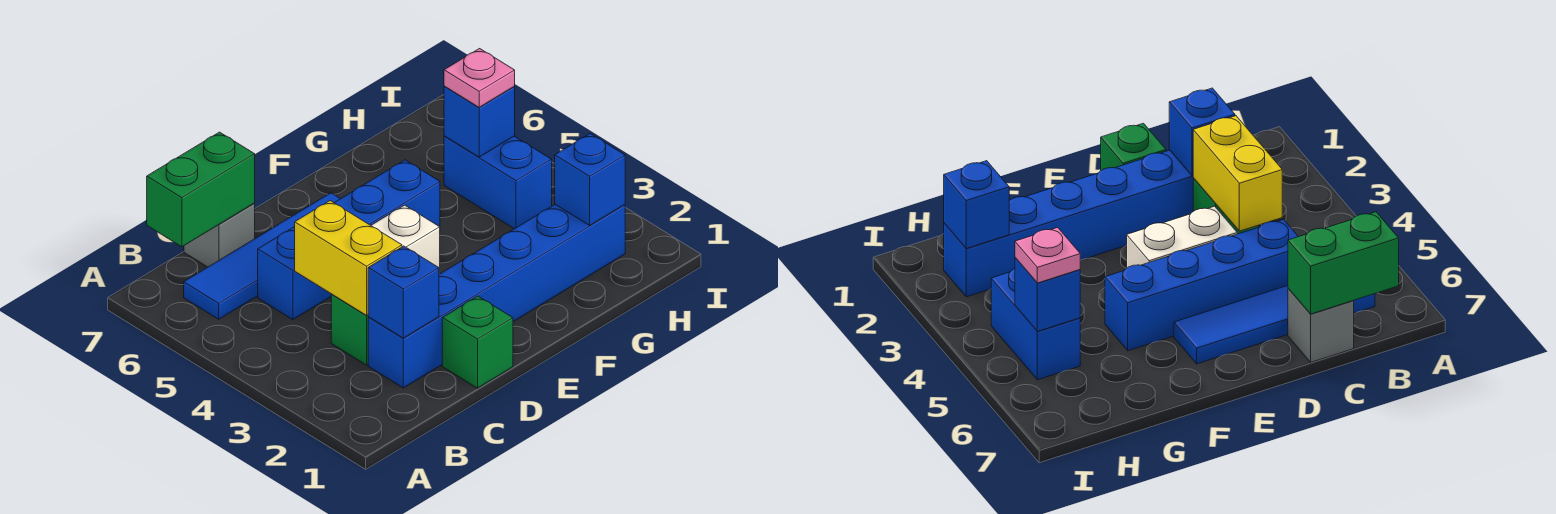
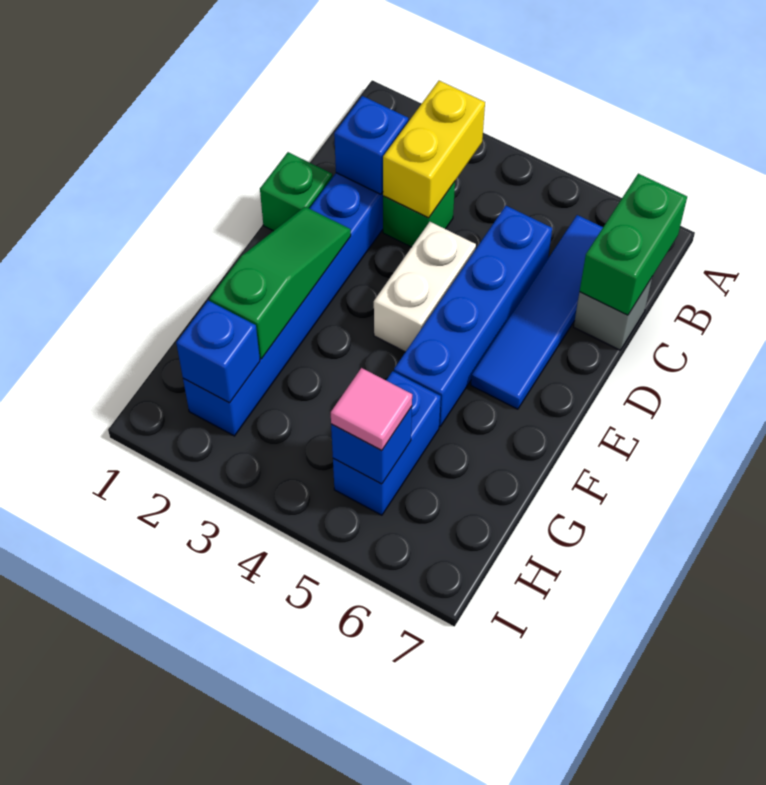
yellow brick C3:C4 level 2 -> yellow brick B3:C3 level 2
none -> green slope E2:G2 level 2 top G
blue brick H4:H5 level 1 -> blue brick G5:H5 level 1
pink plate H5 level 3 -> pink tile H5 level 3

